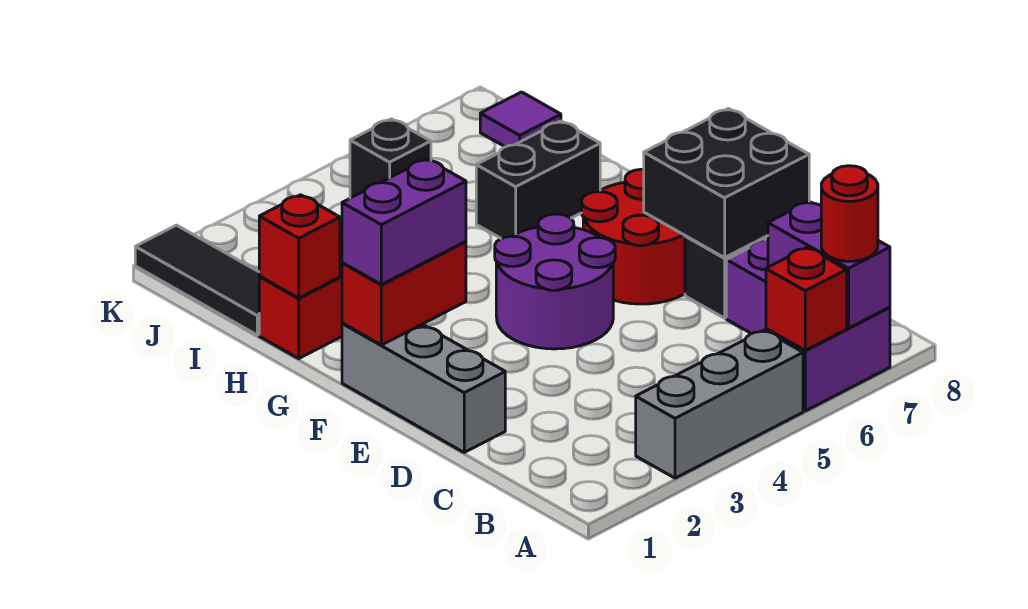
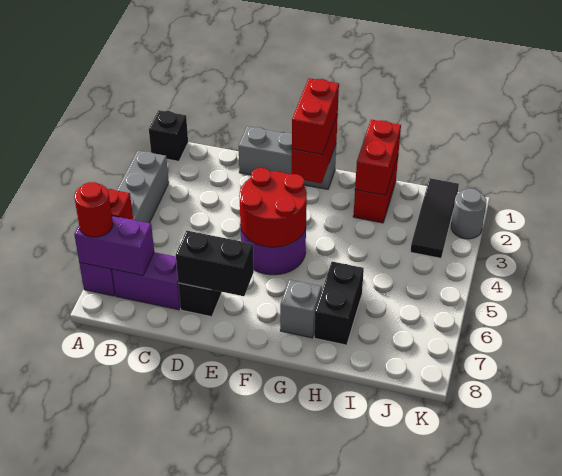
black brick D7:E8 level 2 -> black brick D7:E7 level 2
red round brick E6:F7 level 1 -> red round brick E4:F5 level 2
purple brick F1:F2 level 3 -> red brick F1:F2 level 3
none -> grey brick G7 level 1
red brick H1 level 2 -> red brick H1:H2 level 2
black tile I1:K1 level 1 -> black tile J1:J3 level 1
black brick J5 level 1 -> black brick A1 level 1
purple tile J8 level 1 -> none
none -> grey round brick K2 level 1

